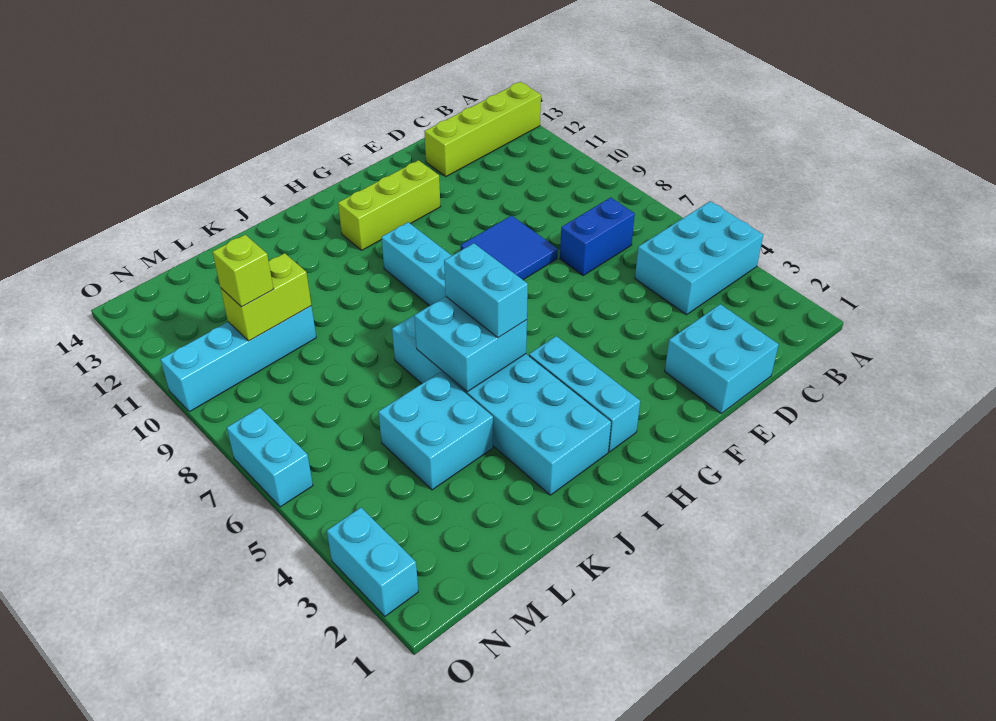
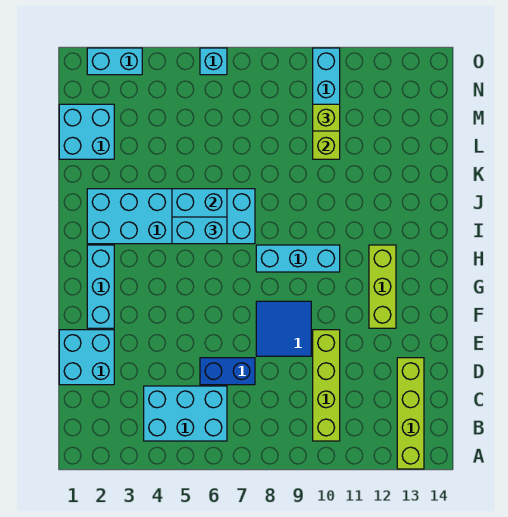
cyan brick A4:C5 level 1 -> cyan brick B4:C6 level 1
none -> lime brick B10:E10 level 1
blue brick C7:D7 level 1 -> blue brick D6:D7 level 1
cyan brick H2:H4 level 1 -> cyan brick F2:H2 level 1
cyan brick K4:L5 level 1 -> cyan brick L1:M2 level 1
cyan brick O6:O7 level 1 -> cyan brick O6 level 1

